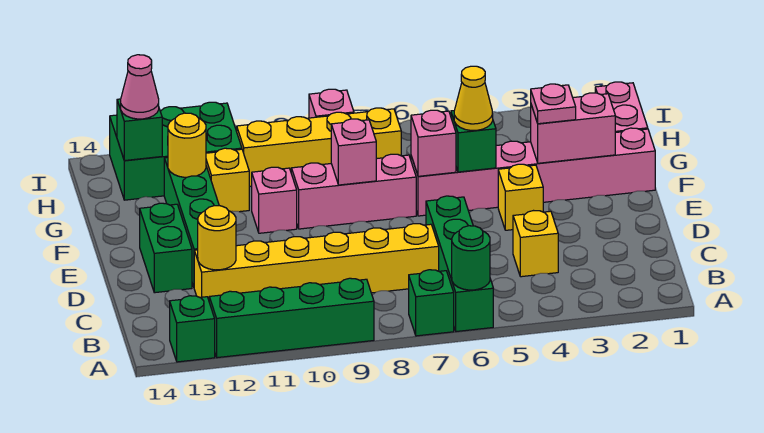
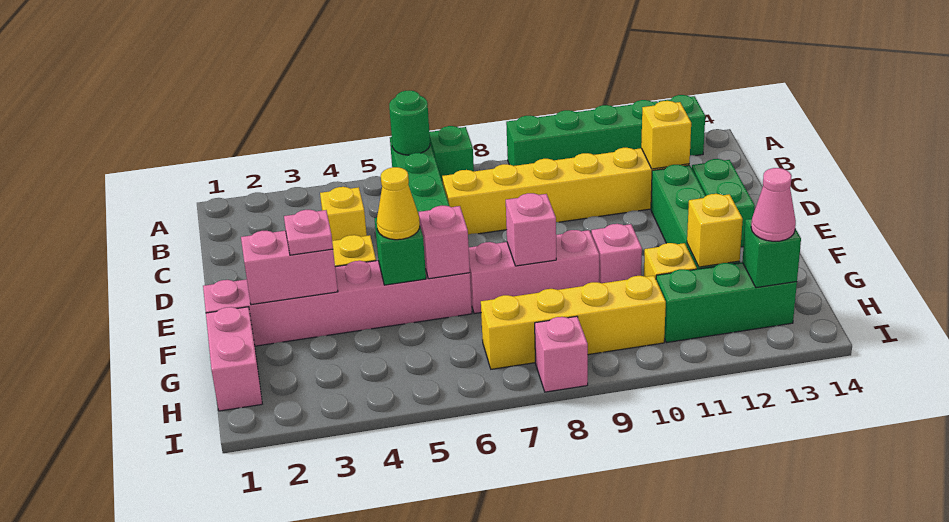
yellow round brick C12 level 2 -> yellow brick C12 level 2
yellow round brick G12 level 2 -> yellow brick G12 level 2
green brick H11:I13 level 1 -> green brick H11:H13 level 1

